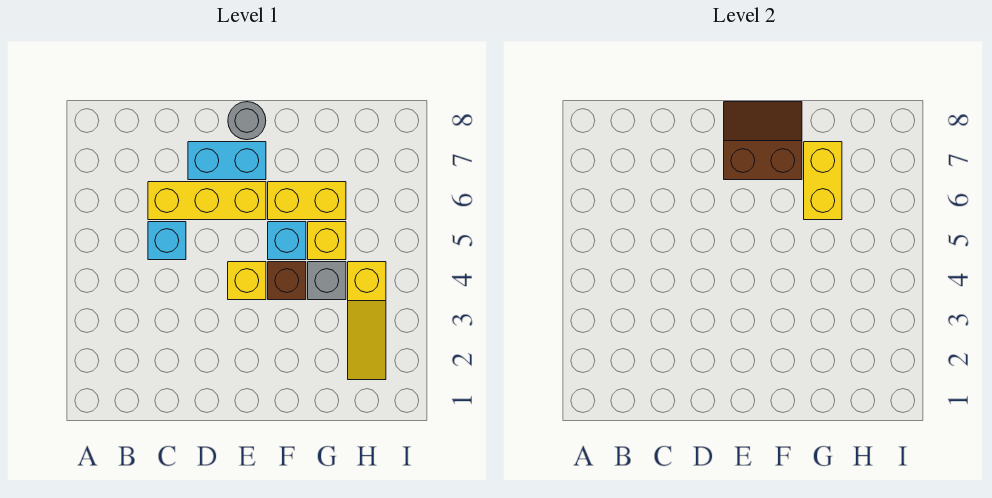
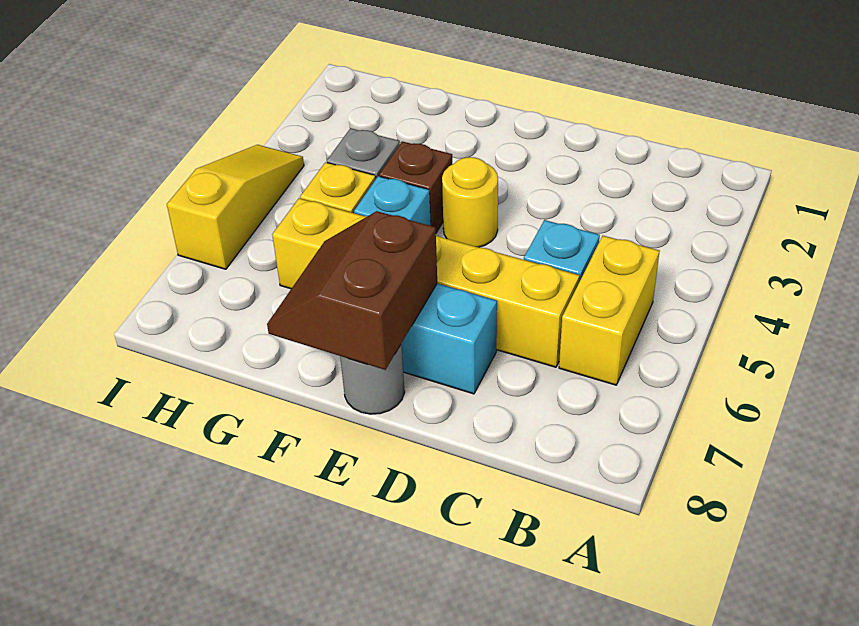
yellow brick E4 level 1 -> yellow round brick E4 level 1
brown slope E7:F8 level 2 top 7 -> brown slope E7:F8 level 2 top E
yellow brick G6:G7 level 2 -> yellow brick B5:B6 level 1
yellow slope H2:H4 level 1 top 4 -> yellow slope I4:I6 level 1 top 6

